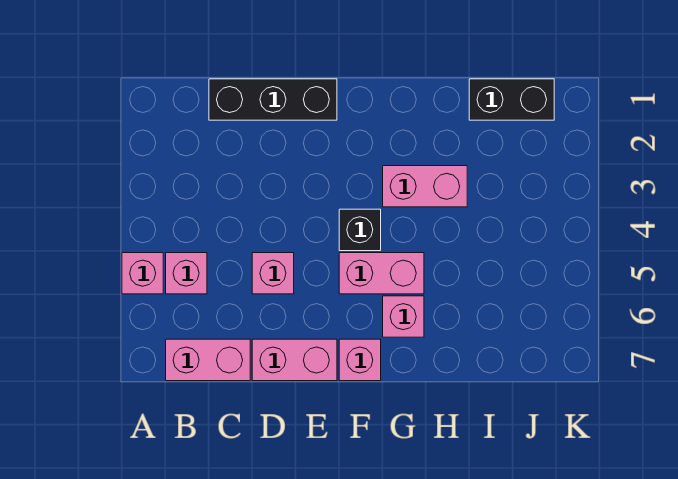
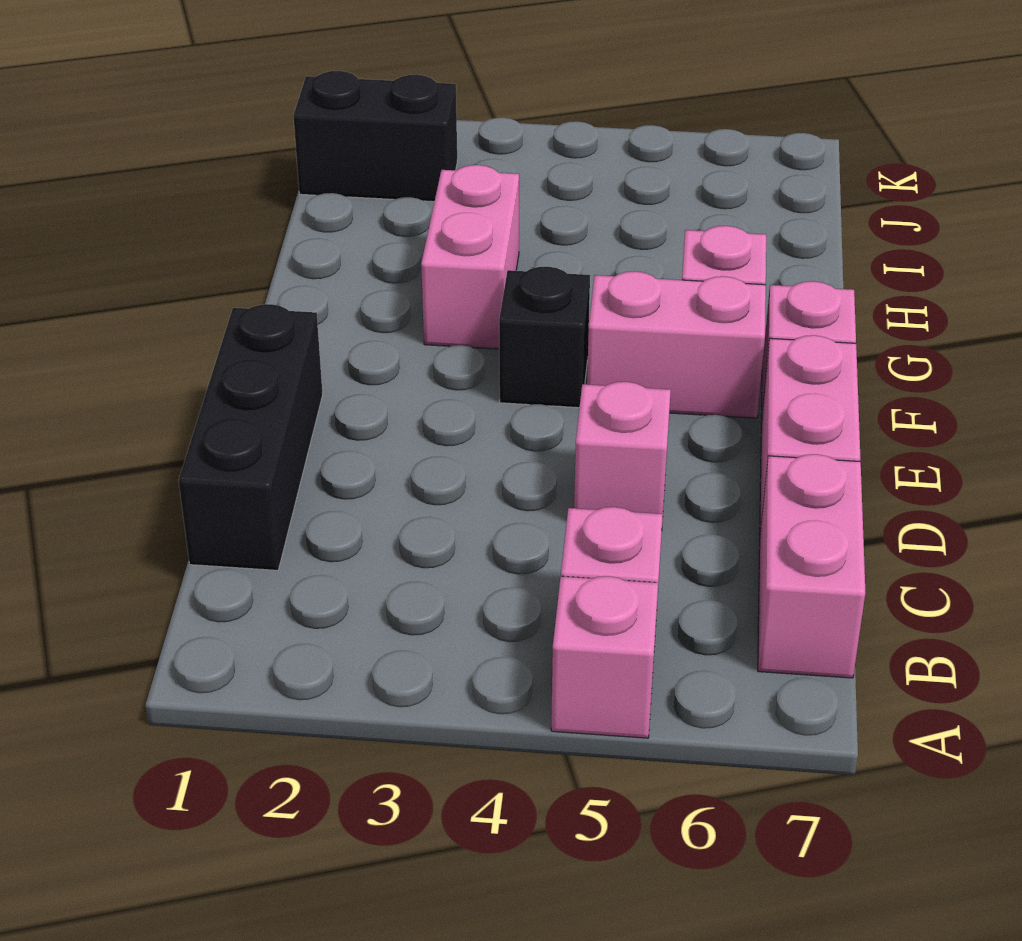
pink brick F5:G5 level 1 -> pink brick F5:F6 level 1
black brick I1:J1 level 1 -> black brick J1:J2 level 1

